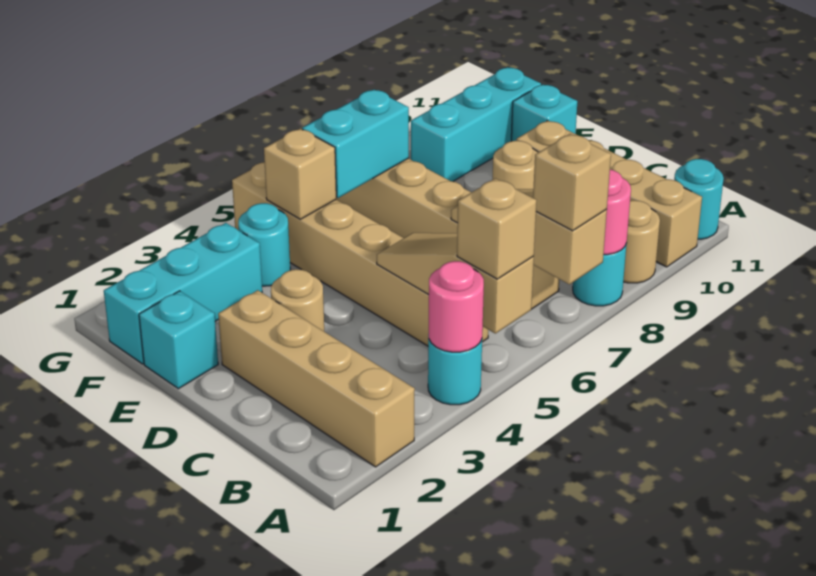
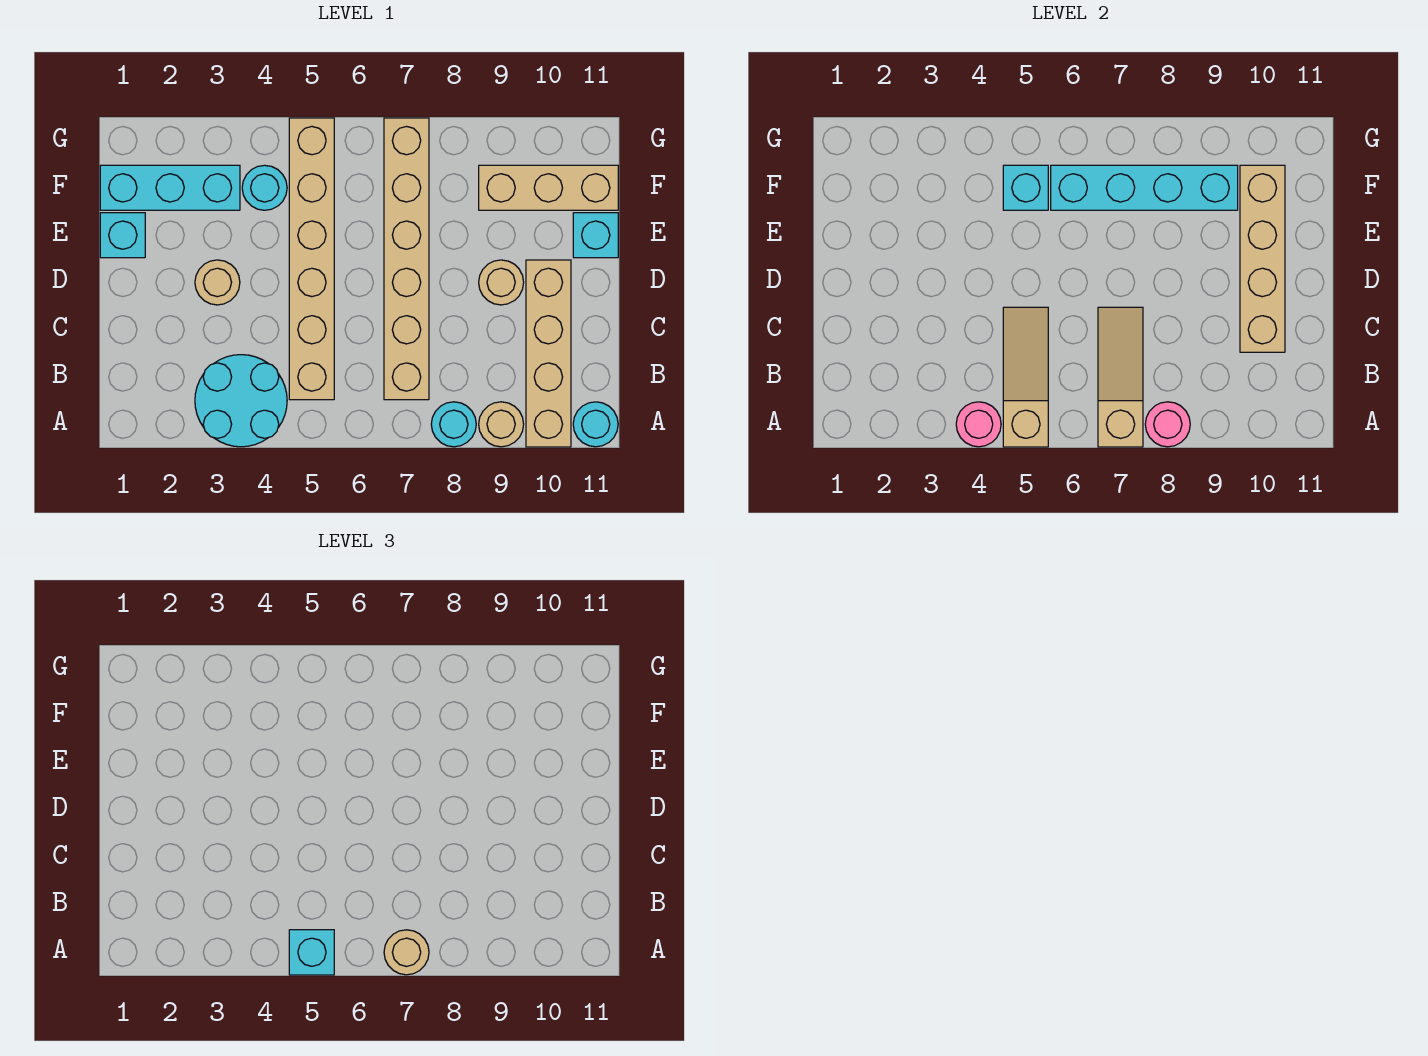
tan brick A2:D2 level 1 -> tan brick C10:F10 level 2
cyan round brick A4 level 1 -> cyan round brick A3:B4 level 1
tan brick A5 level 3 -> cyan brick A5 level 3
tan brick A7 level 3 -> tan round brick A7 level 3
tan brick F5 level 2 -> cyan brick F5 level 2
cyan brick F6:F7 level 2 -> cyan brick F6:F9 level 2
cyan brick F9:F11 level 1 -> tan brick F9:F11 level 1

